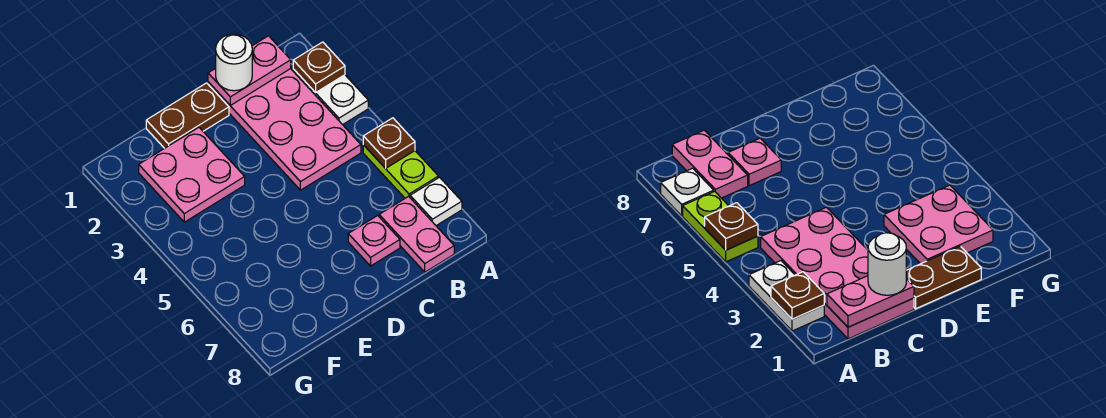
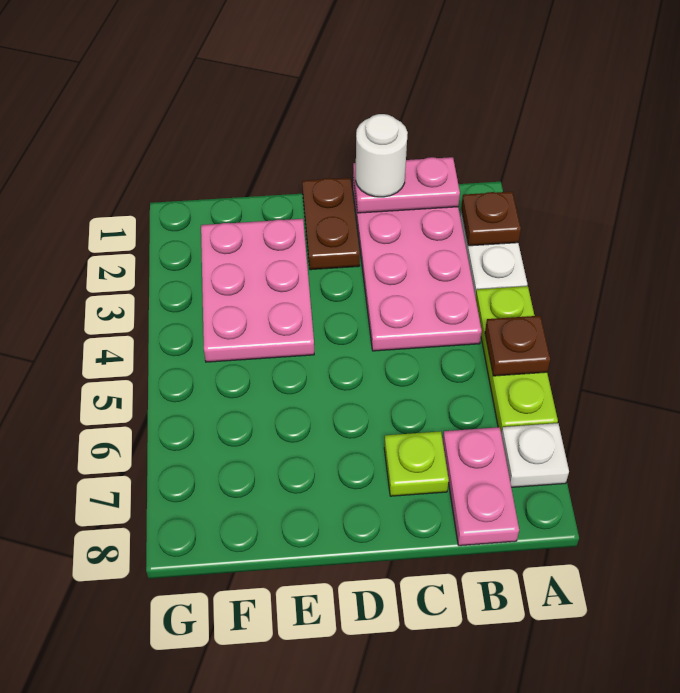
lime plate A5:A6 level 1 -> lime plate A4:A6 level 1
pink plate C7 level 1 -> lime plate C7 level 1
brown plate D1:E1 level 1 -> brown plate D1:D2 level 1
pink plate E2:F3 level 1 -> pink plate E2:F4 level 1

